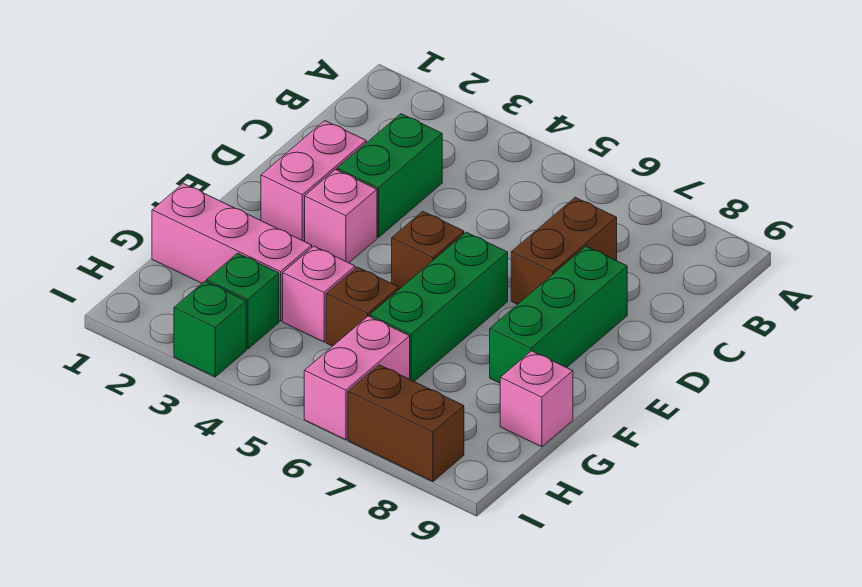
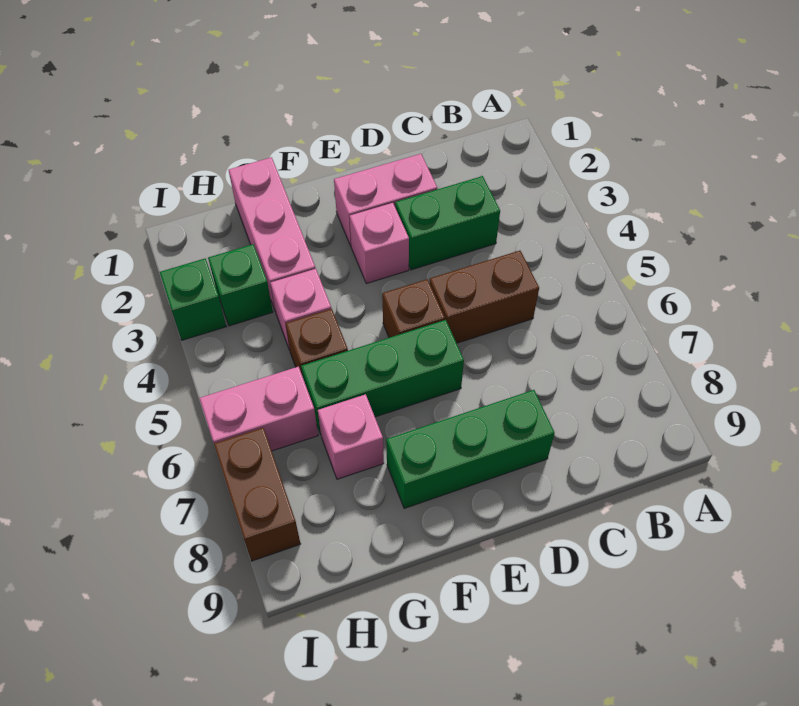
brown brick C7:D7 level 1 -> brown brick C5:D5 level 1
pink brick G9 level 1 -> pink brick G7 level 1

